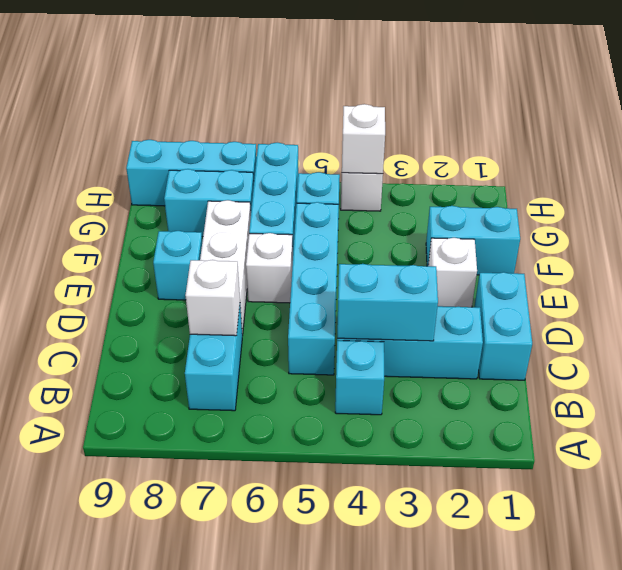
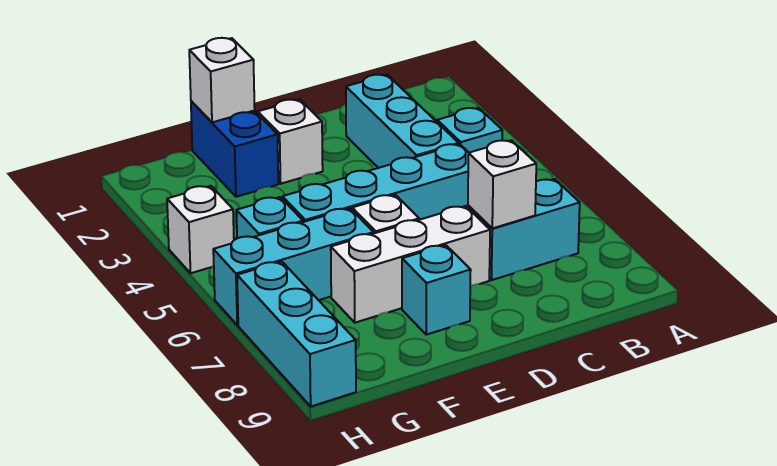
cyan brick C1:D1 level 1 -> none
cyan brick C3:C4 level 2 -> none
cyan brick F1:F2 level 1 -> blue brick F1:F2 level 1
cyan brick G7:G8 level 1 -> none
white brick H4 level 2 -> white brick F1 level 2

